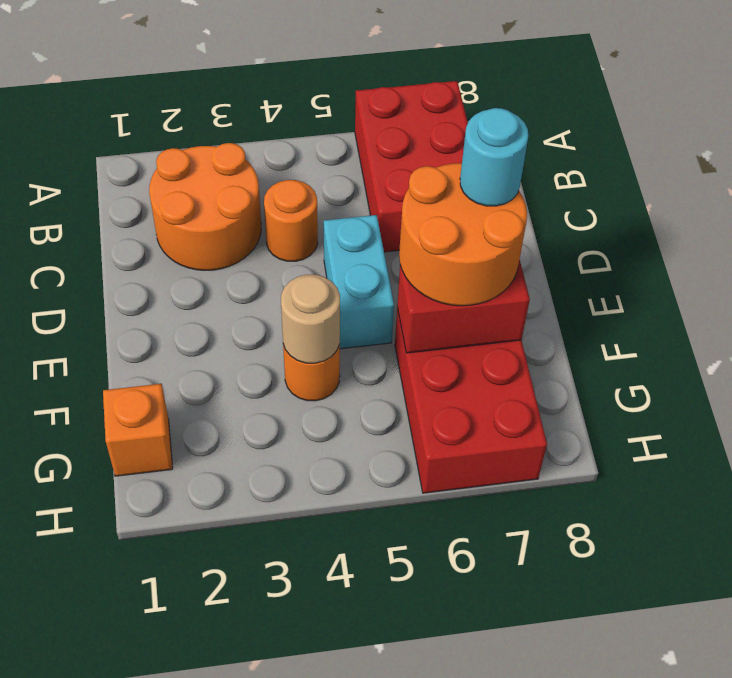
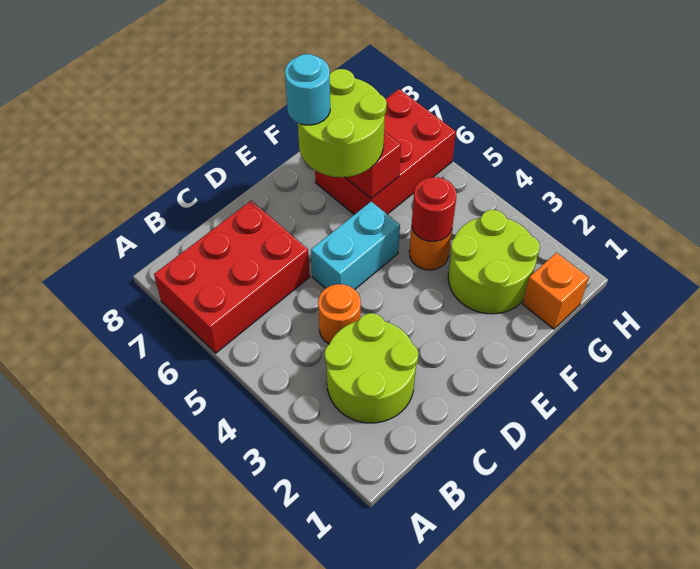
orange round brick B2:C3 level 1 -> lime round brick B2:C3 level 1
orange round brick E6:F7 level 3 -> lime round brick E6:F7 level 3
none -> lime round brick F2:G3 level 1
tan round brick F4 level 2 -> red round brick F4 level 2

